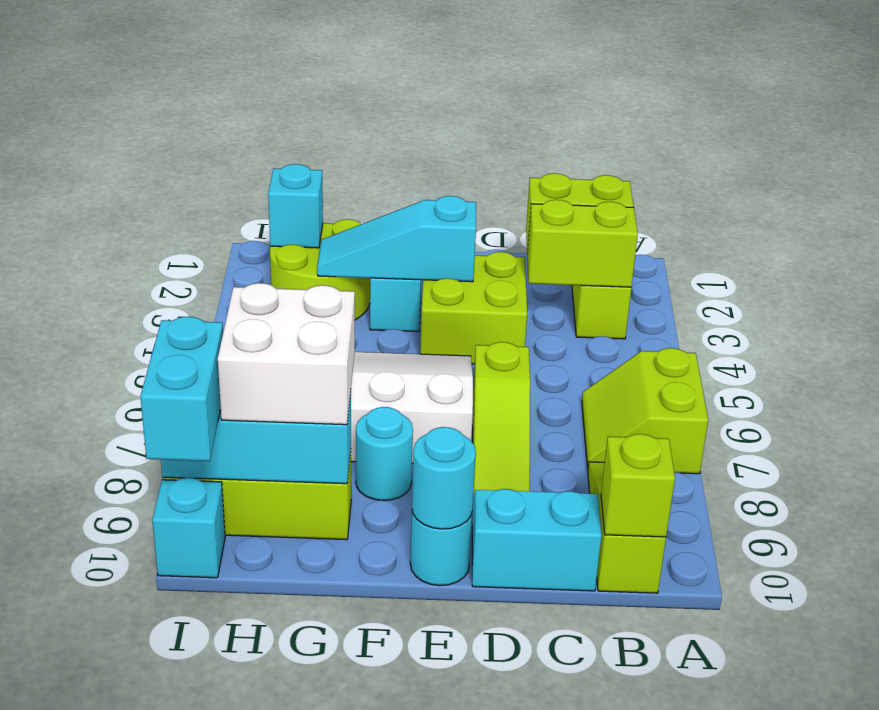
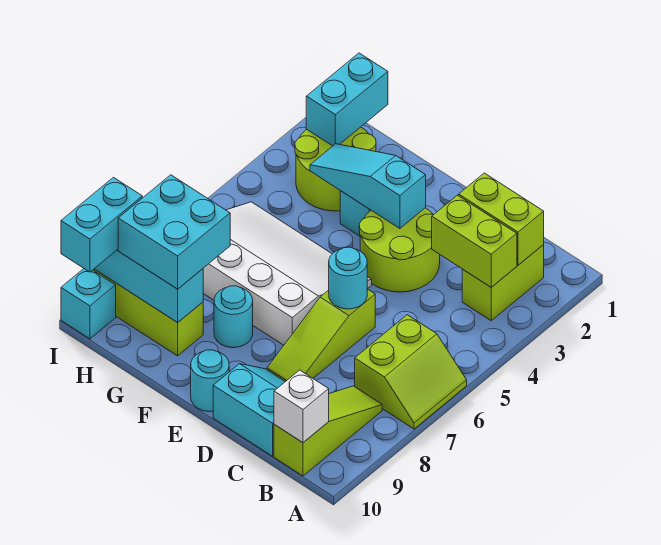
lime slope A6:B7 level 1 top A -> lime slope A6:B7 level 1 top B
lime brick B10 level 2 -> white brick B10 level 2
lime brick D3:E4 level 1 -> lime round brick D3:E4 level 1
cyan round brick E10 level 2 -> cyan round brick D6 level 2
white brick G8:H9 level 3 -> cyan brick G8:H9 level 3
cyan brick H2 level 2 -> cyan brick H1:H2 level 2

